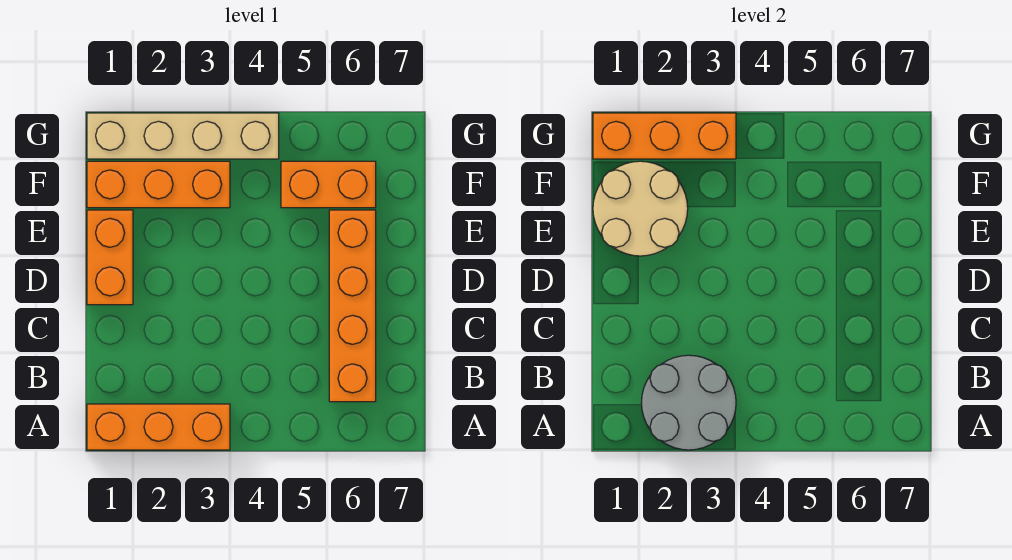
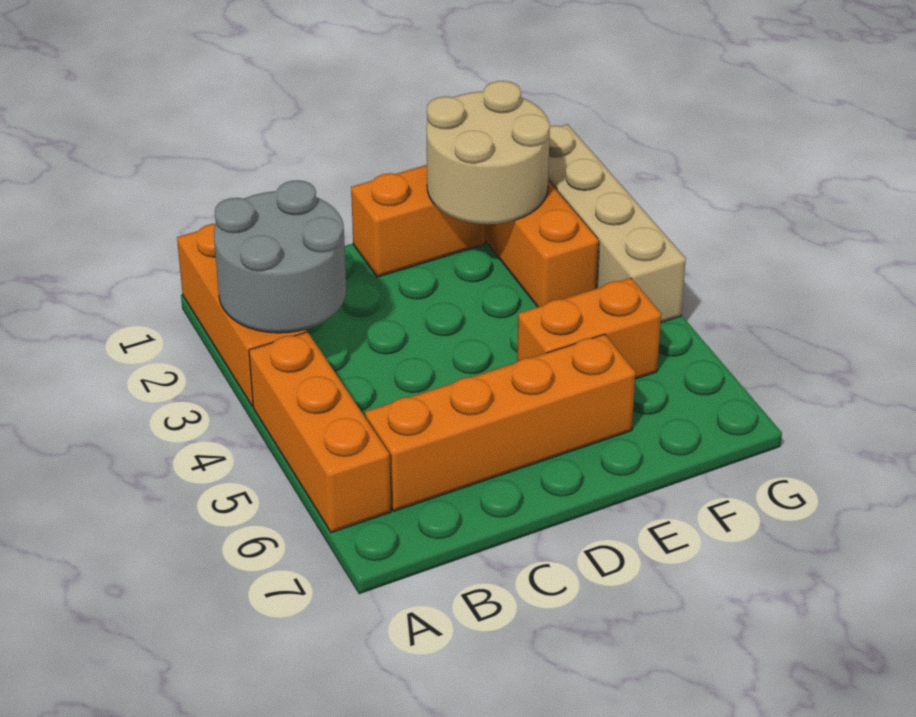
orange brick F5:F6 level 1 -> orange brick E5:F5 level 1
orange brick G1:G3 level 2 -> orange brick A4:A6 level 1

